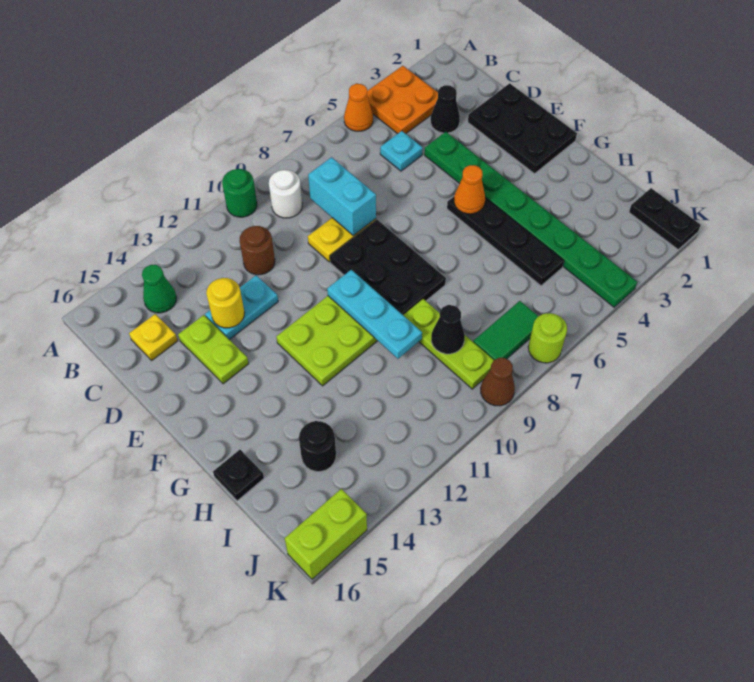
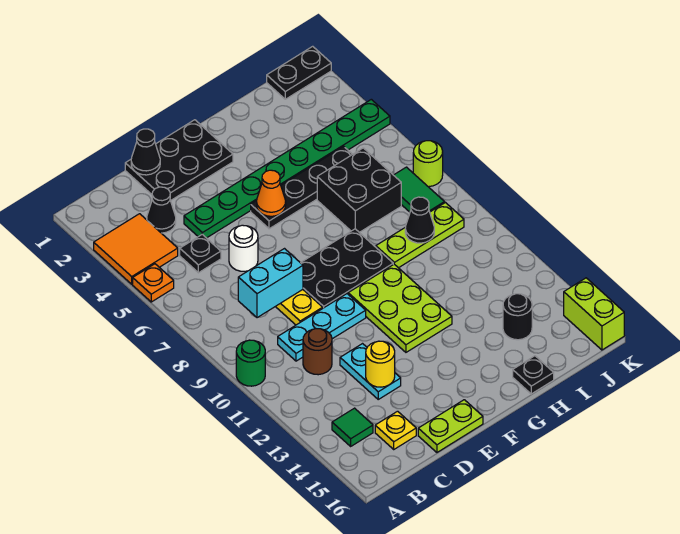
orange plate A3:B4 level 1 -> orange tile A3:B4 level 1
orange cone A5 level 1 -> orange plate A5 level 1
white round brick B9 level 1 -> white round brick D6 level 1
green cone B14 level 1 -> green tile B14 level 1
cyan plate C5 level 1 -> black plate C5 level 1
none -> black cone D1 level 2
lime plate D14:E14 level 1 -> lime plate D16:E16 level 1
cyan plate F10:H10 level 2 -> cyan plate C10:E10 level 1
none -> black brick H6:I7 level 1
brown cone K9 level 1 -> none

